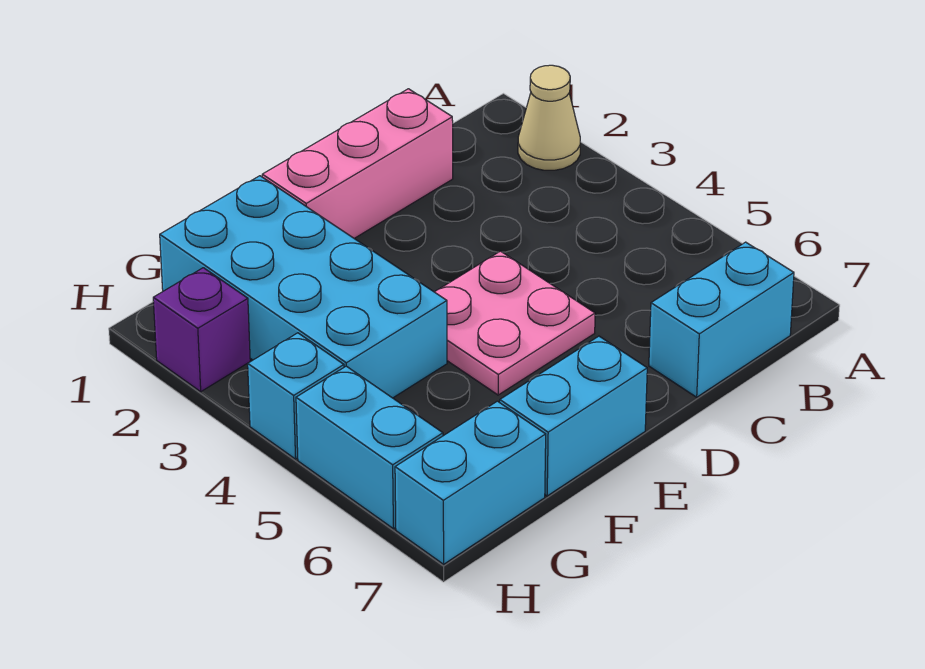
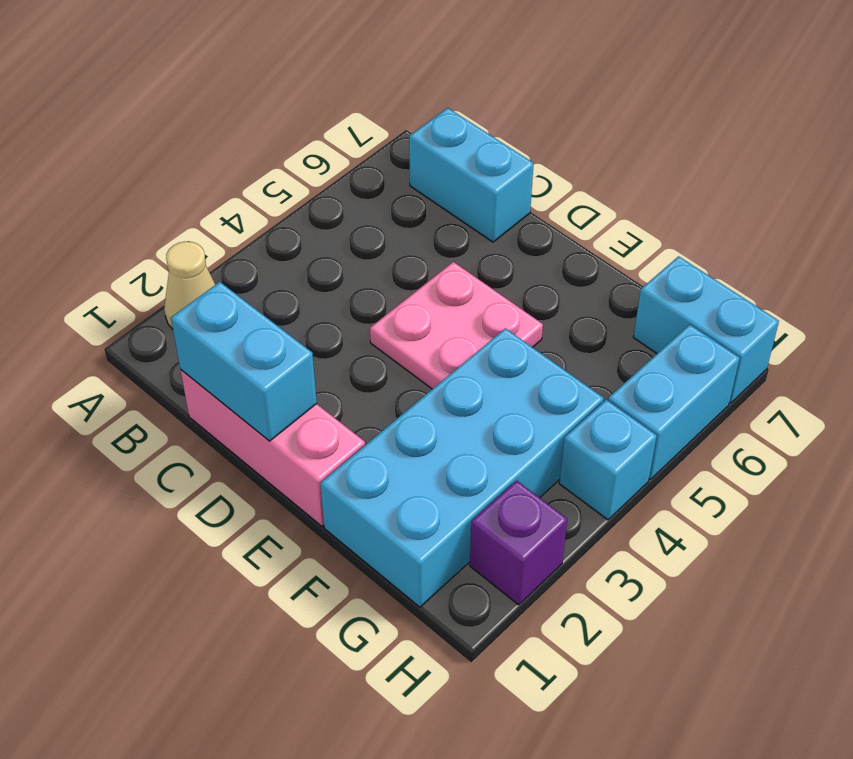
cyan brick E7:F7 level 1 -> cyan brick C1:D1 level 2

